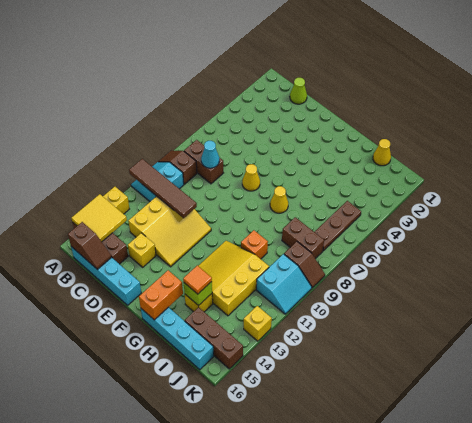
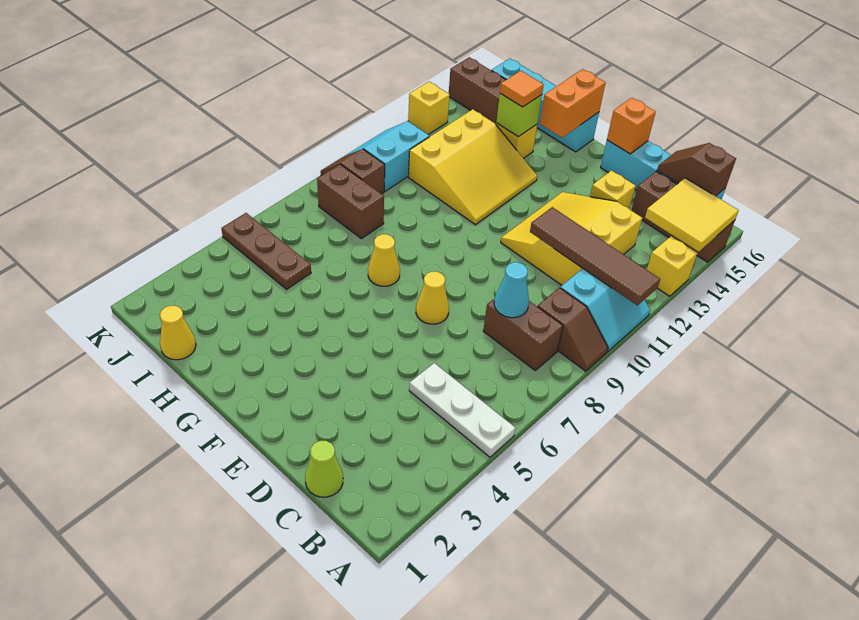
none -> white plate A5:C5 level 1
orange brick H10 level 1 -> orange brick E16 level 2
brown plate J5:J7 level 1 -> brown plate I5:K5 level 1

